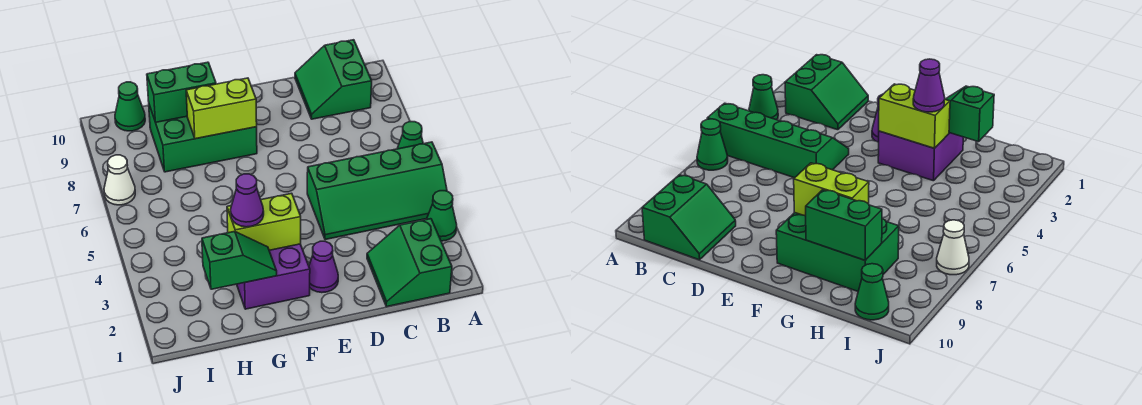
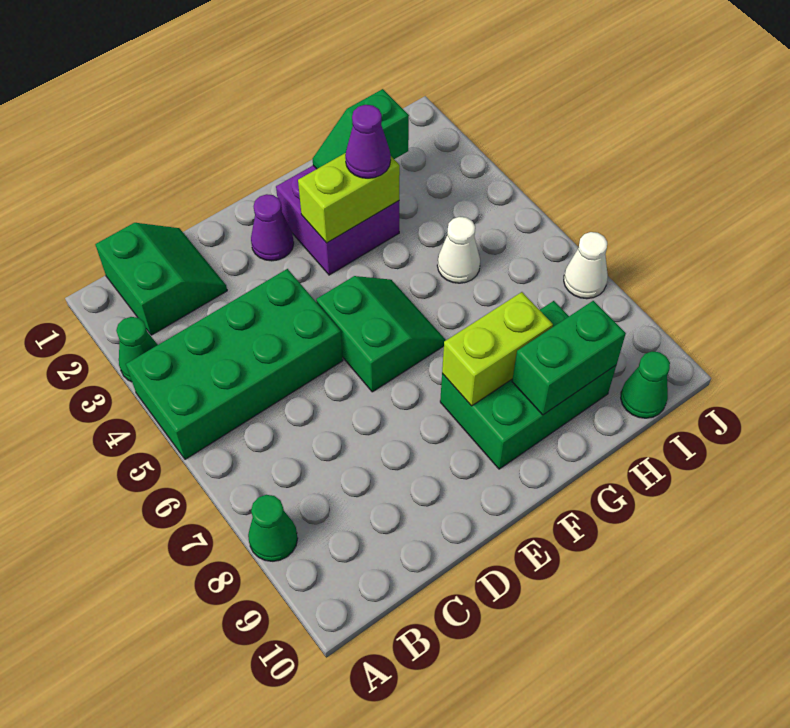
green slope A4:D5 level 1 top 5 -> green brick A4:D5 level 1
green cone A6 level 1 -> green cone A8 level 1
green slope B9:C10 level 1 top B -> green slope E5:F6 level 1 top E
none -> white cone H5 level 1

